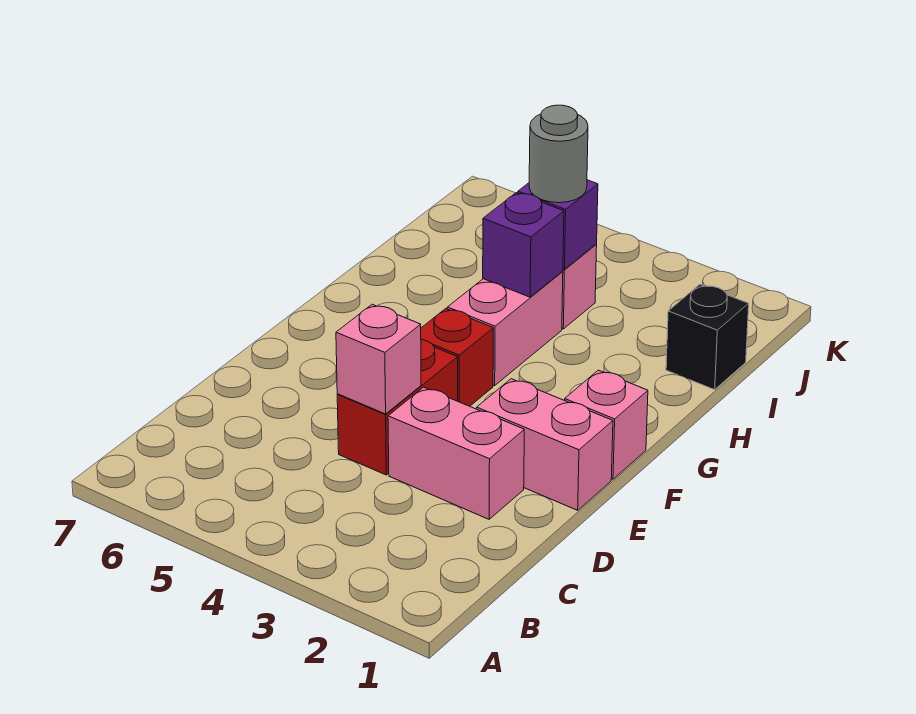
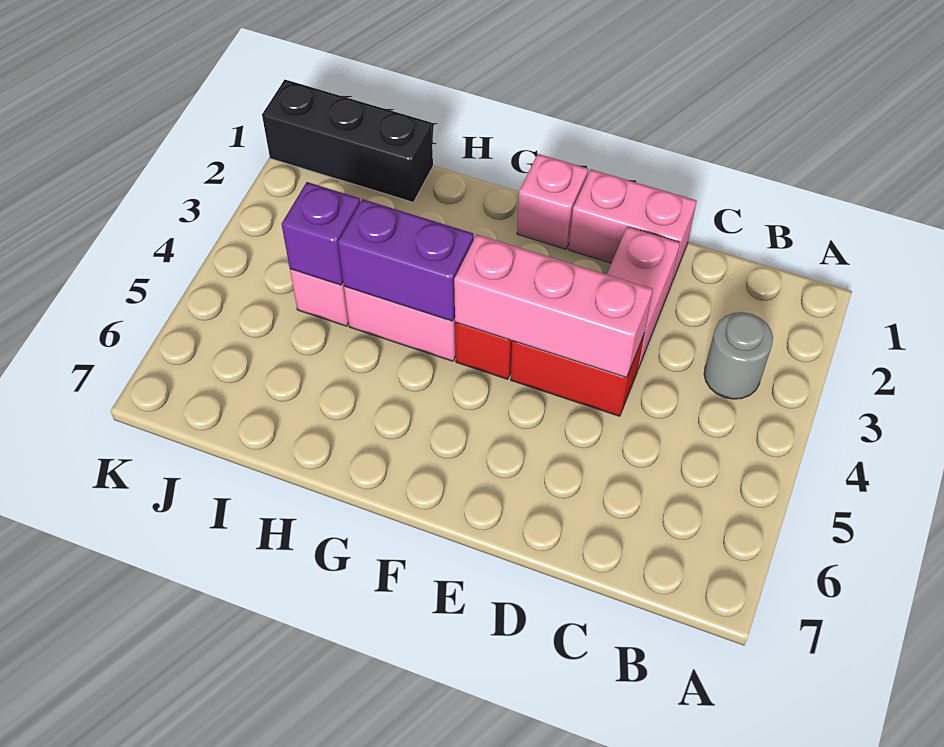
pink brick D4 level 2 -> pink brick D4:F4 level 2
pink brick E1:E2 level 1 -> pink brick D1:E1 level 1
purple brick H4 level 2 -> purple brick G4:H4 level 2
black brick I1 level 1 -> black brick I1:K1 level 1
grey round brick I4 level 3 -> grey round brick B3 level 1

